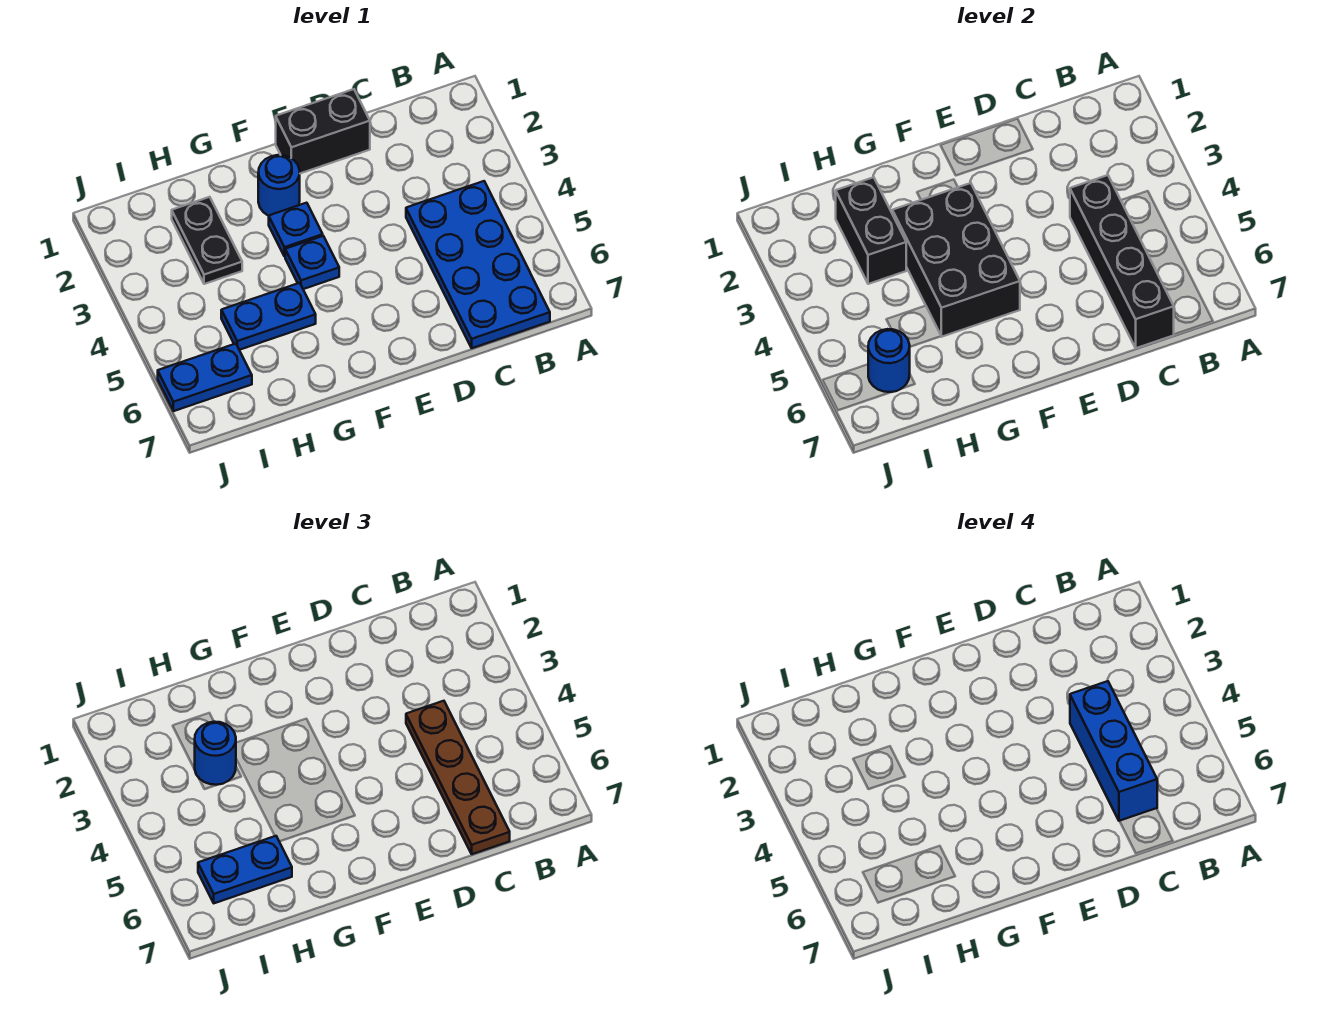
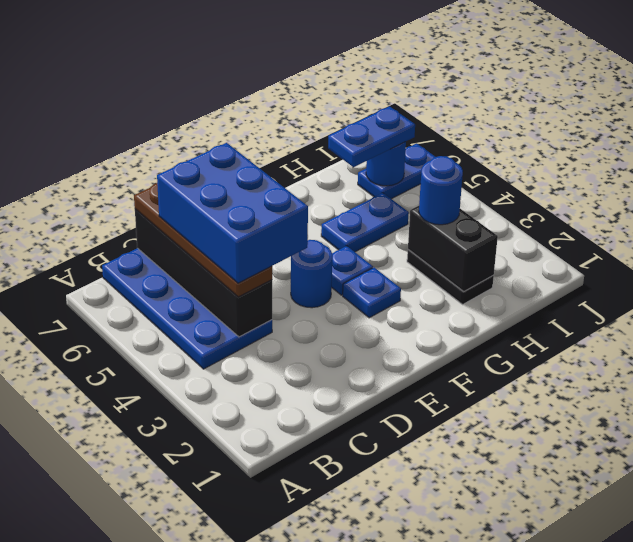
blue brick C4:C6 level 4 -> blue brick C4:D6 level 4
black brick D1:E1 level 1 -> none
blue round brick F2 level 1 -> blue round brick E4 level 1
black brick F3:G5 level 2 -> none

